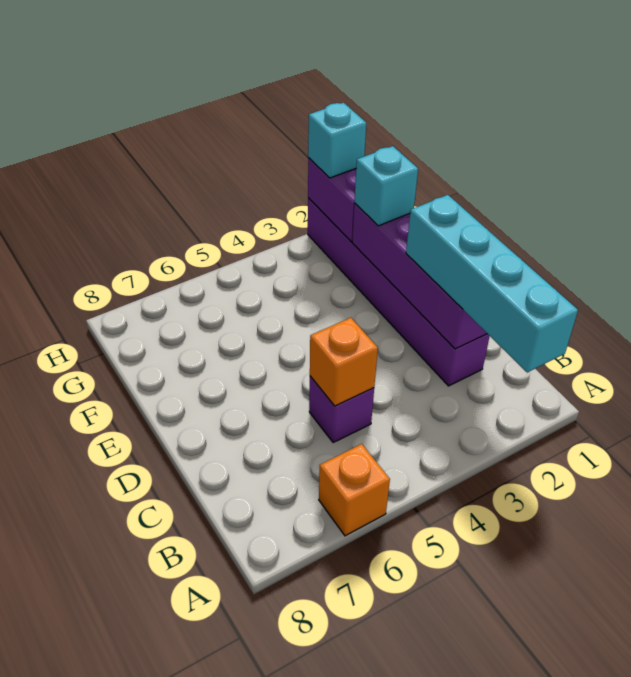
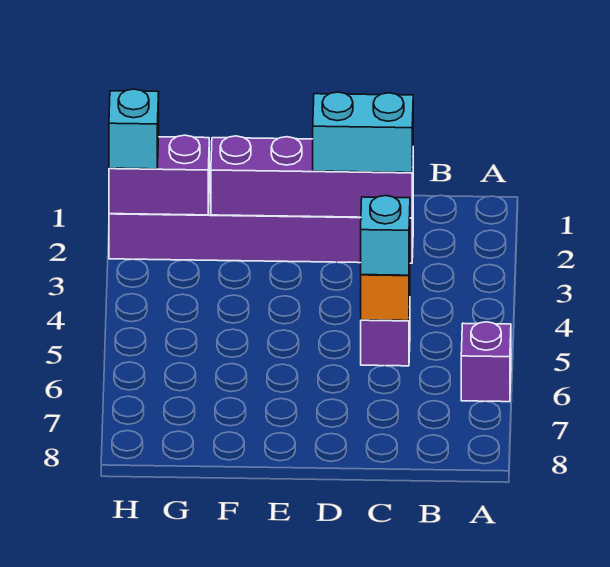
cyan brick A2:D2 level 3 -> cyan brick C2:D2 level 3
orange brick A6 level 1 -> purple brick A6 level 1
cyan brick F2 level 3 -> cyan brick C5 level 3

